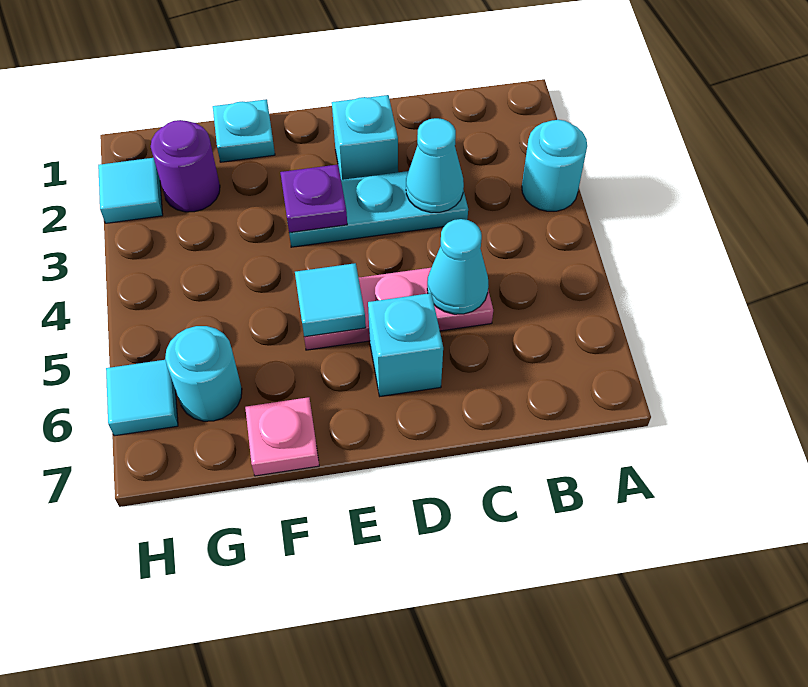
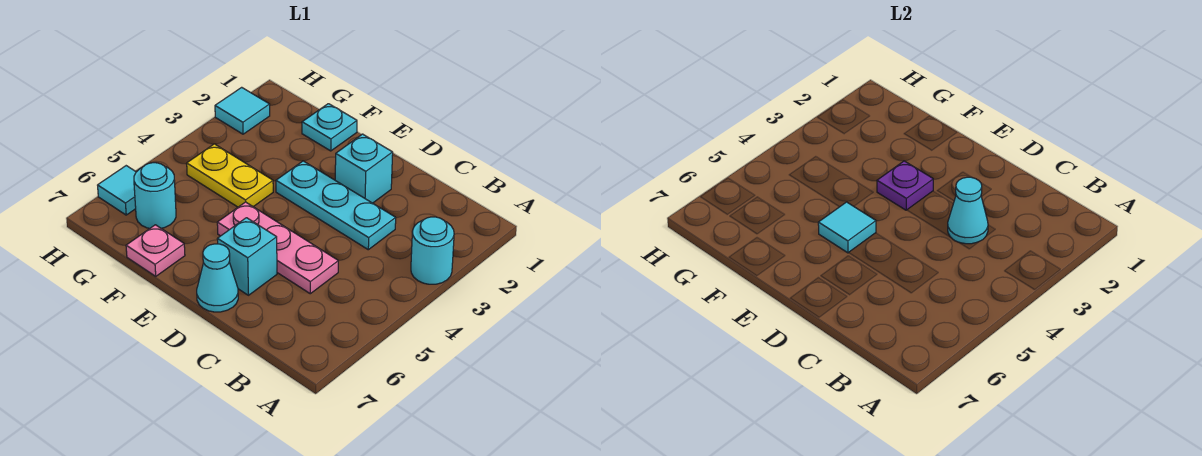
cyan cone C5 level 2 -> cyan cone D7 level 1
none -> yellow plate F4:G4 level 1
purple round brick G2 level 1 -> none

